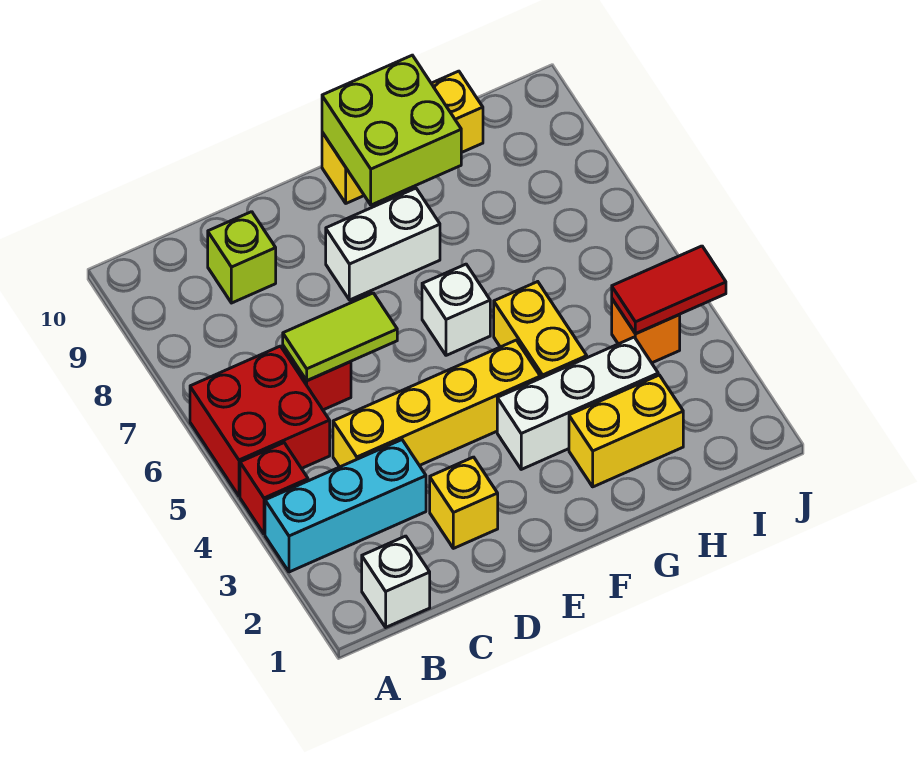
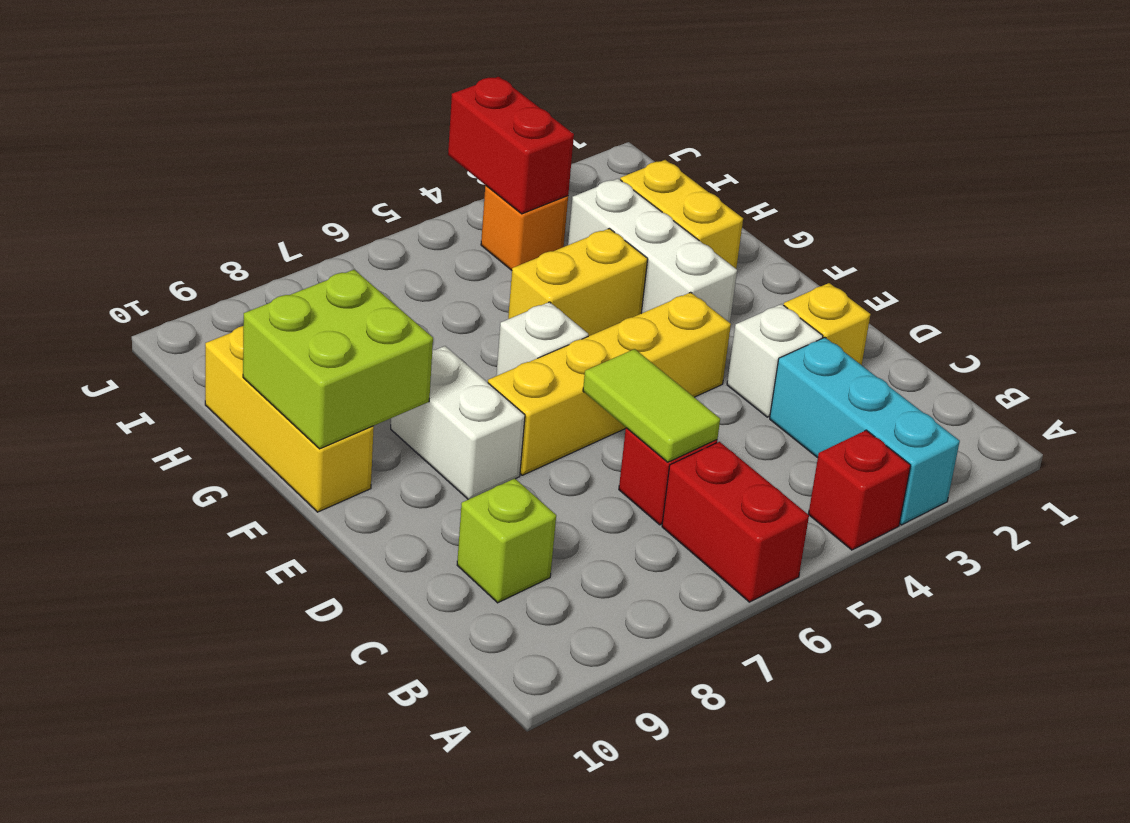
red brick A5:B6 level 1 -> red brick A6:B6 level 1
white brick B1 level 1 -> white brick D3 level 1
yellow brick C4:F4 level 1 -> yellow brick E4:E7 level 1
red tile I4:J4 level 2 -> red brick I4:J4 level 2

